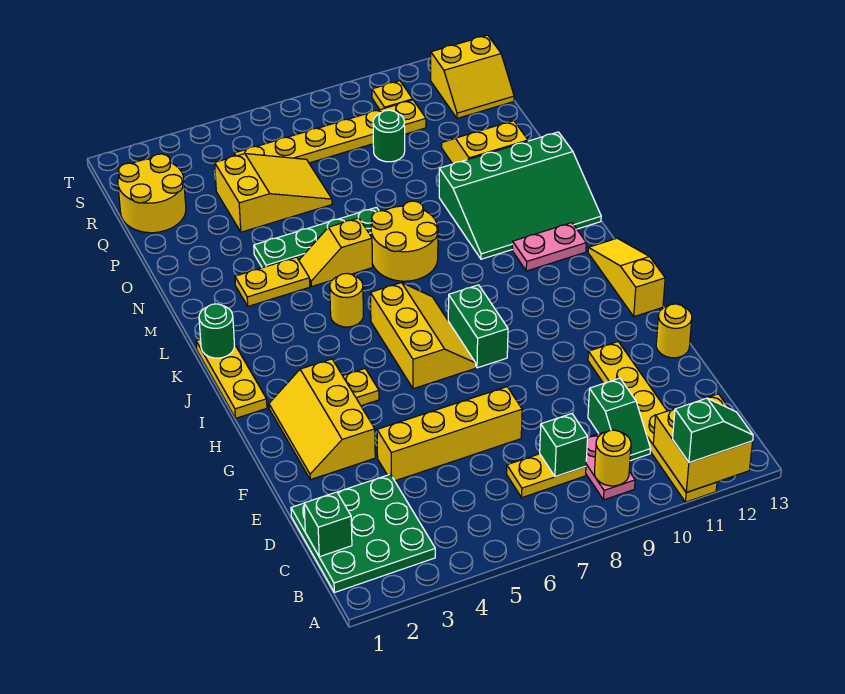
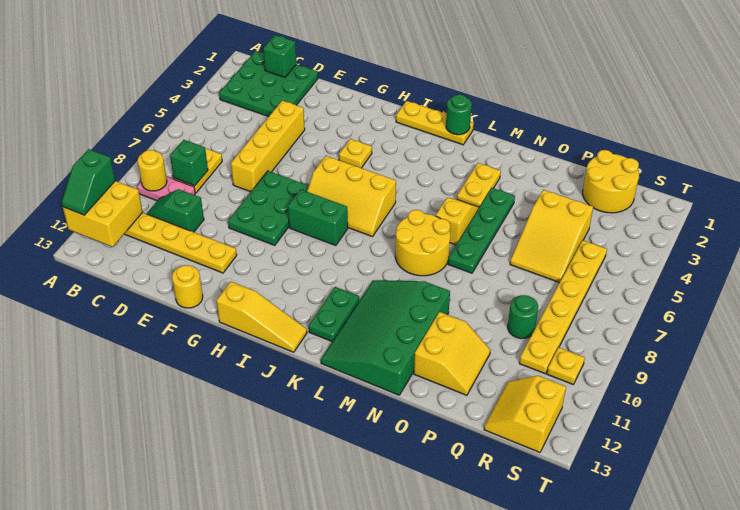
yellow slope F2:H3 level 1 top 3 -> none
none -> green plate F7:G9 level 1
yellow round brick K5 level 1 -> none
pink plate K11:K12 level 1 -> green plate K11:K12 level 1

